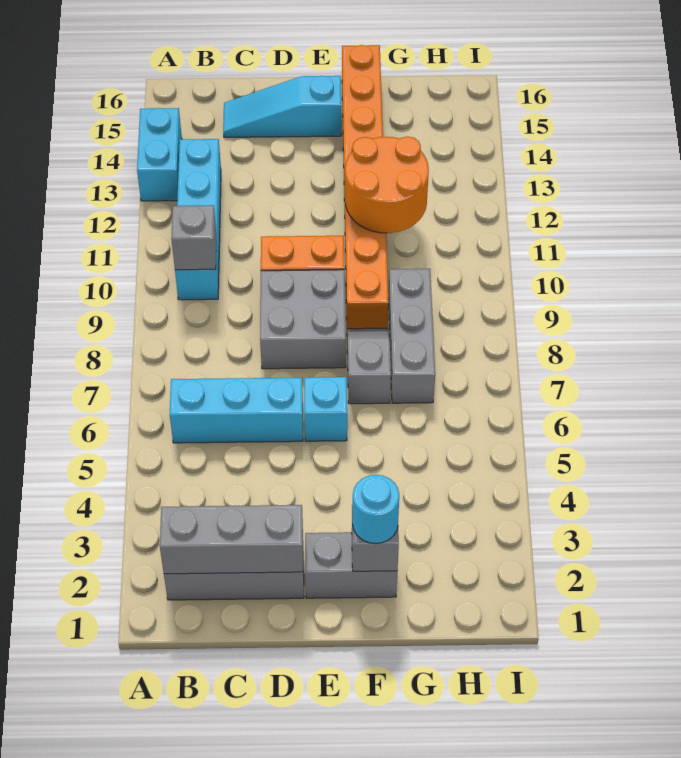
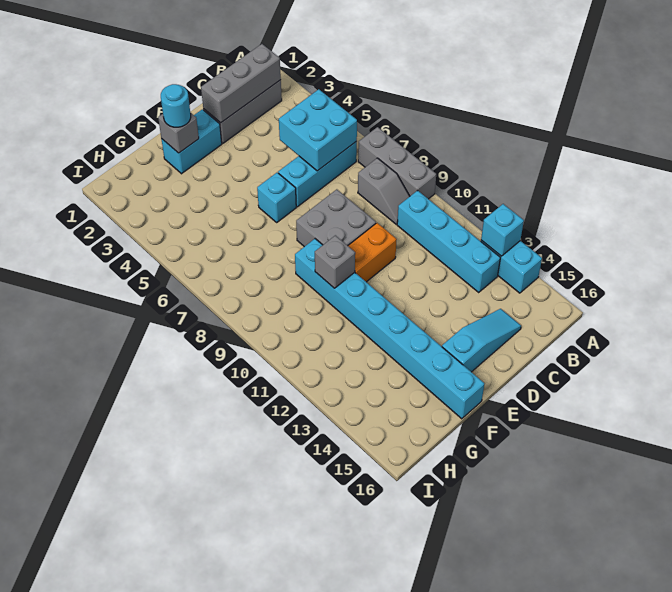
none -> cyan brick A13 level 2
none -> cyan brick B5:C6 level 2
grey brick B10 level 2 -> grey brick F10 level 2
grey brick E2:F2 level 1 -> cyan brick E2:F2 level 1
grey slope F7:F8 level 1 top 7 -> grey slope B8:B9 level 1 top 8
orange brick F9:F16 level 1 -> cyan brick F9:F16 level 1
orange round brick F11:G12 level 2 -> none
grey brick G7:G9 level 1 -> grey brick A7:A9 level 1

